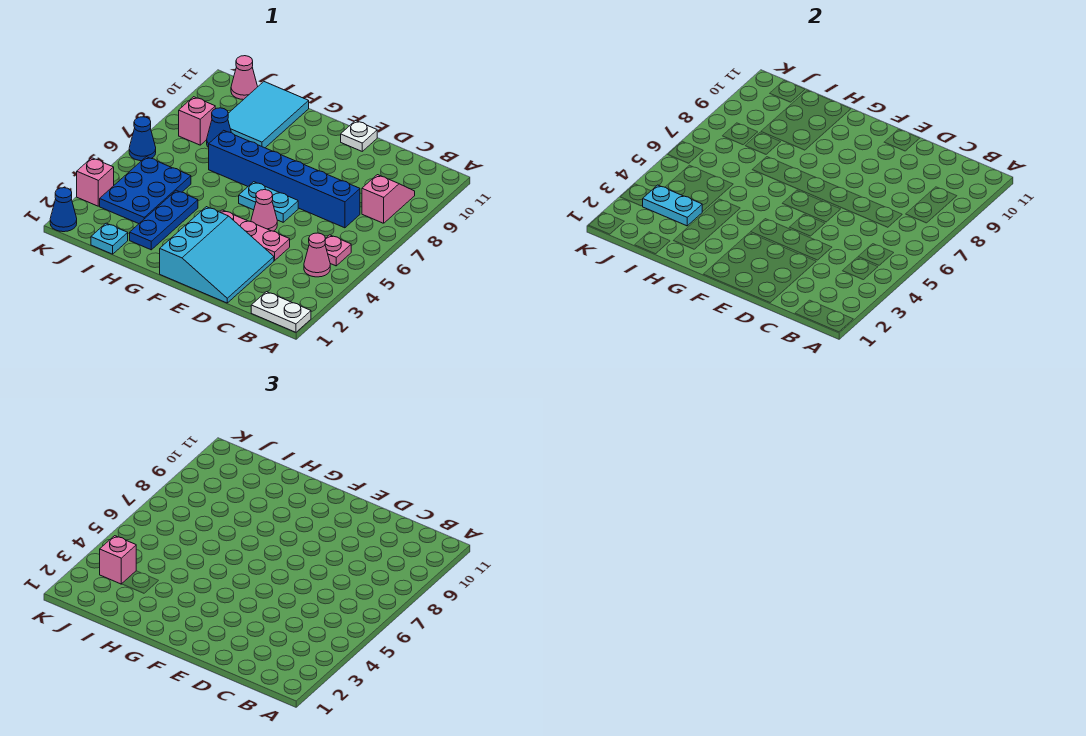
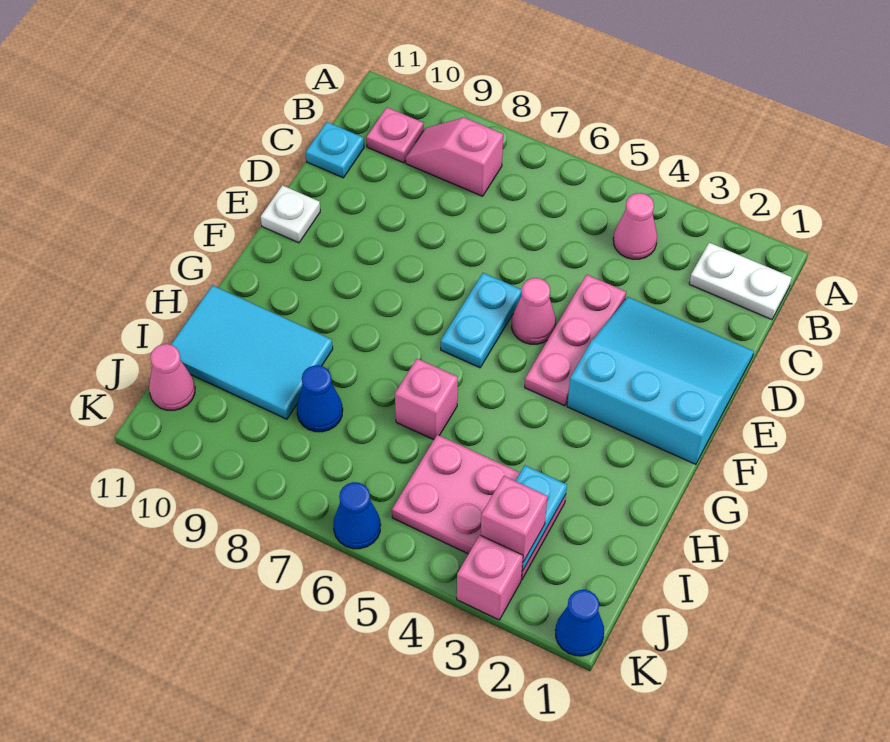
white plate A1:B1 level 1 -> white plate B1:B2 level 1
pink plate B5 level 1 -> pink plate B10 level 1
blue brick C7:H7 level 1 -> none
blue plate H2:H4 level 1 -> none
cyan plate I1 level 1 -> cyan plate C11 level 1
blue plate I3:J5 level 1 -> pink plate I3:J5 level 1
pink brick J8 level 1 -> pink brick H6 level 1

